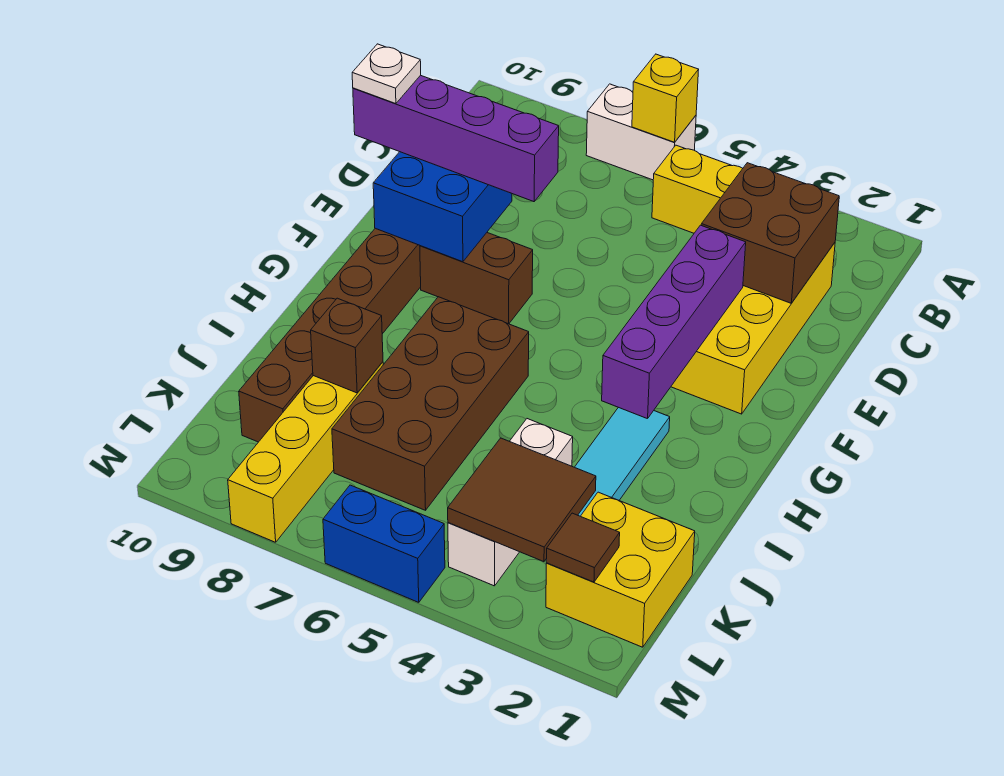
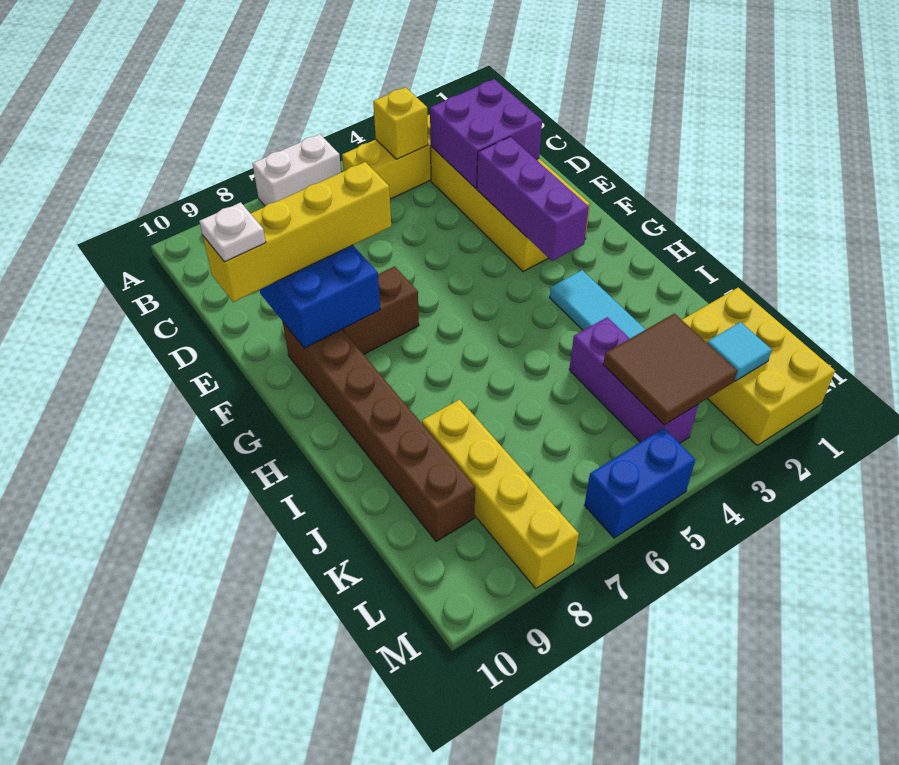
yellow brick A6 level 2 -> yellow brick B4 level 2
brown brick C2:D3 level 2 -> purple brick C2:D3 level 2
purple brick E3:H3 level 2 -> purple brick E3:G3 level 2
purple brick E7:E10 level 3 -> yellow brick E7:E10 level 3
brown brick H6:K7 level 1 -> none
white brick J4:L4 level 1 -> purple brick J4:L4 level 1
brown brick J8 level 2 -> none
yellow brick K1:L2 level 1 -> yellow brick K1:M2 level 1
brown tile L2 level 2 -> cyan tile L2 level 2

